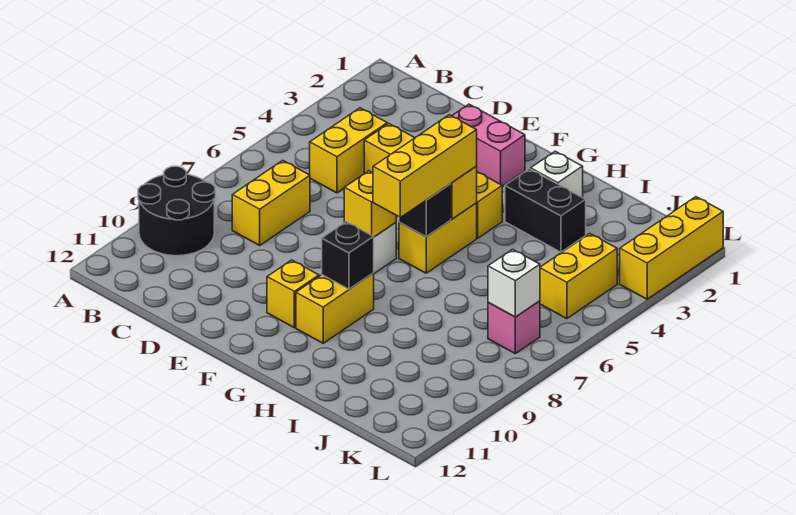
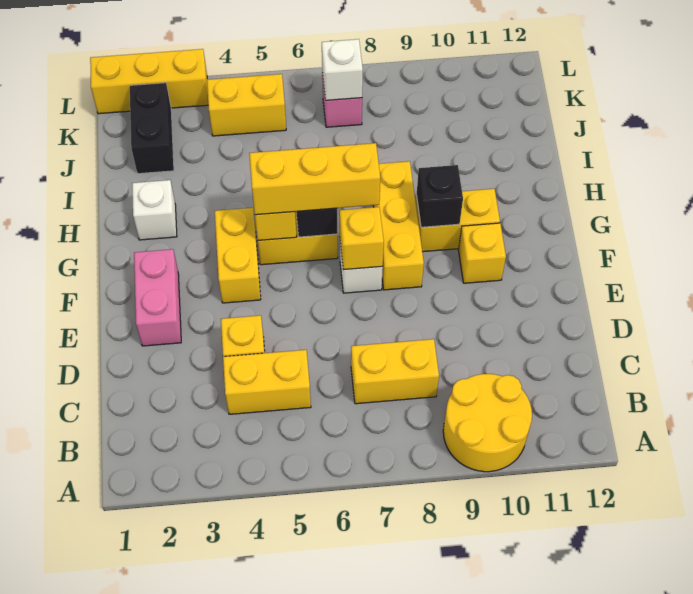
black round brick A9:B10 level 1 -> yellow round brick A9:B10 level 1
none -> yellow brick F8:H8 level 1
black brick H3:I3 level 1 -> black brick J2:K2 level 1

